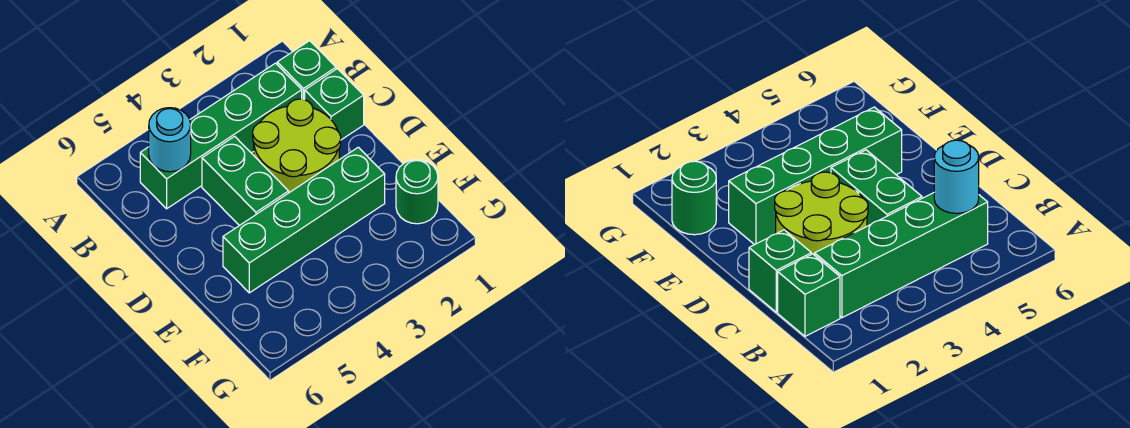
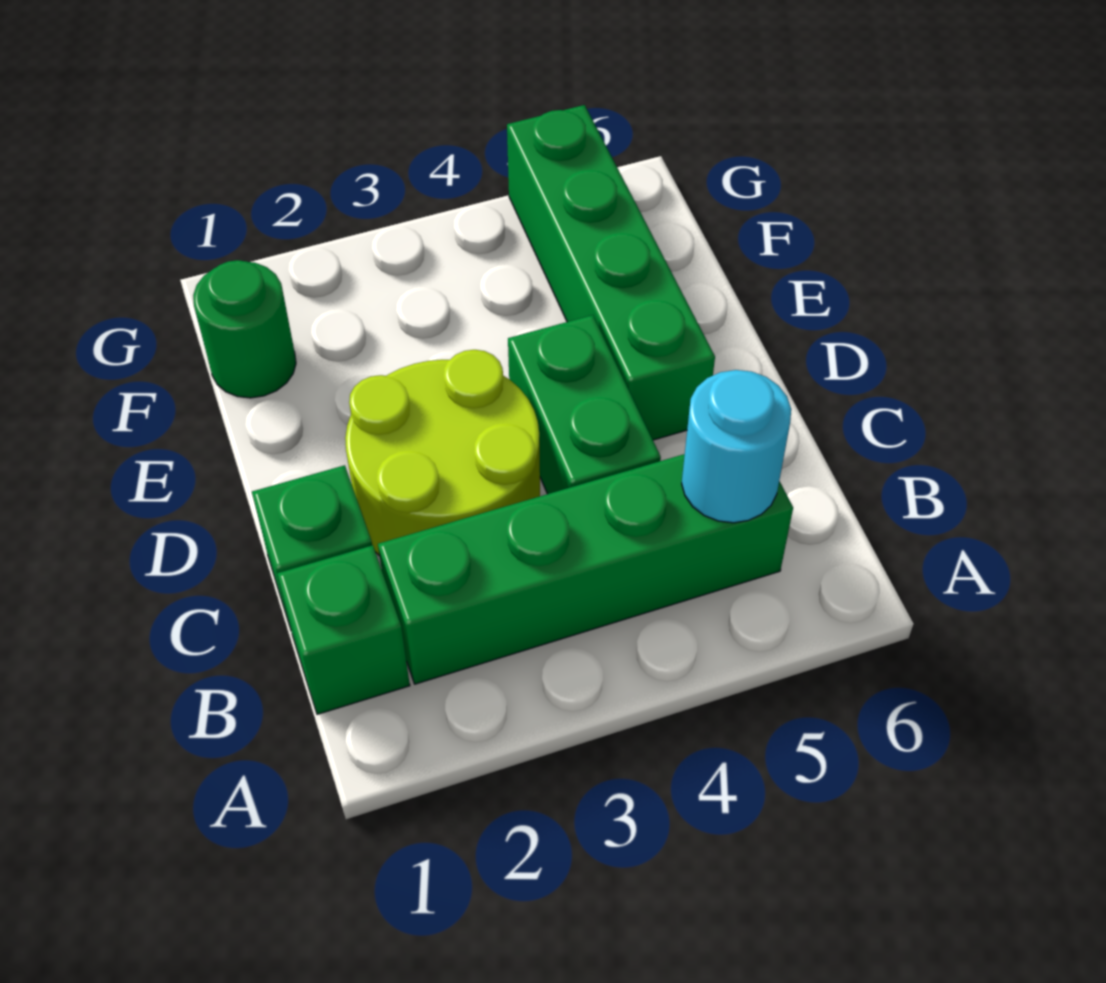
green brick E2:E5 level 1 -> green brick D5:G5 level 1

